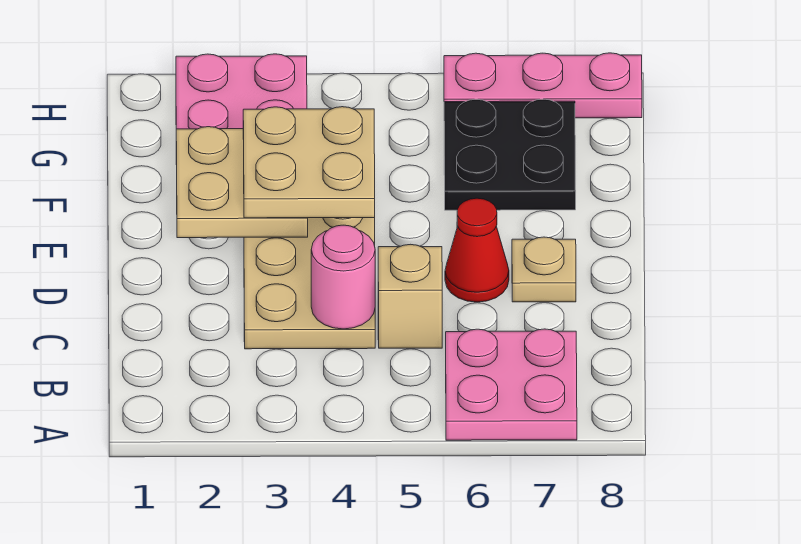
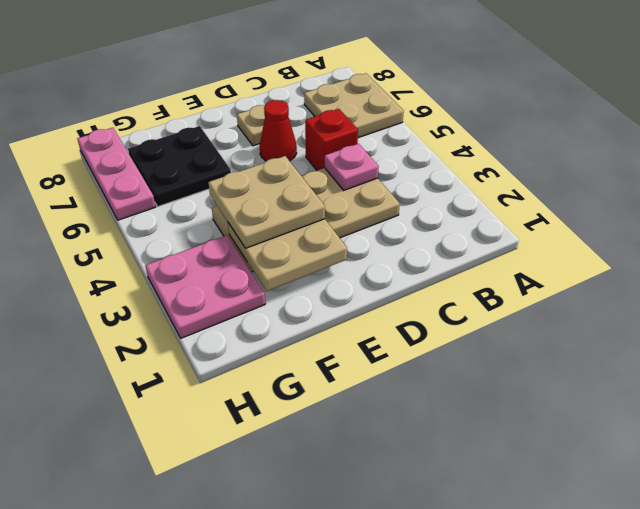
pink plate A6:B7 level 1 -> tan plate A6:B7 level 1
pink round brick C4 level 2 -> pink plate C4 level 2
tan brick C5 level 1 -> red brick C5 level 1

